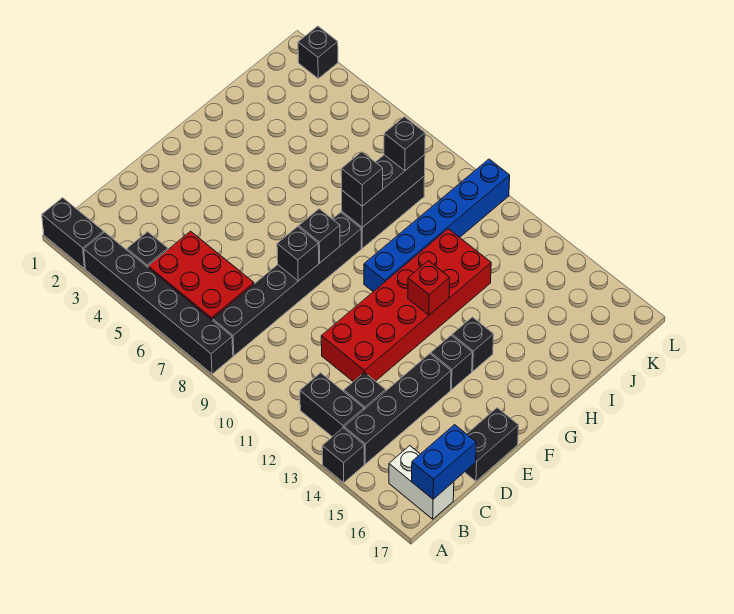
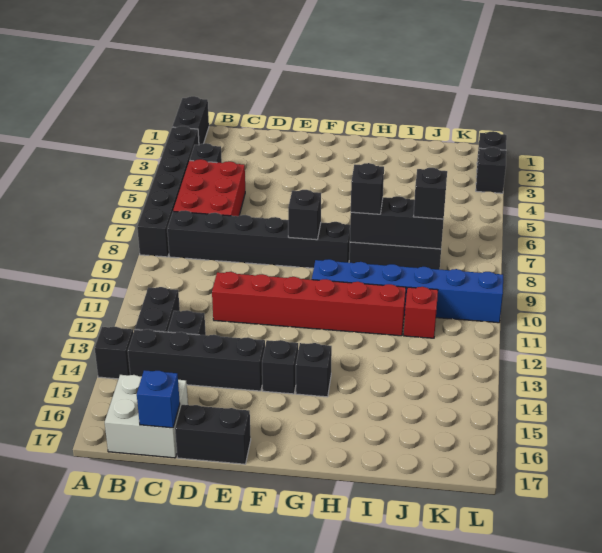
white brick B16:B17 level 1 -> white brick B16:C17 level 1
blue brick B17:C17 level 2 -> blue brick C17 level 2
red brick D11:I12 level 1 -> red brick D11:I11 level 1
black brick E8 level 2 -> black brick L3 level 1
red brick G12 level 2 -> red brick J11 level 1

